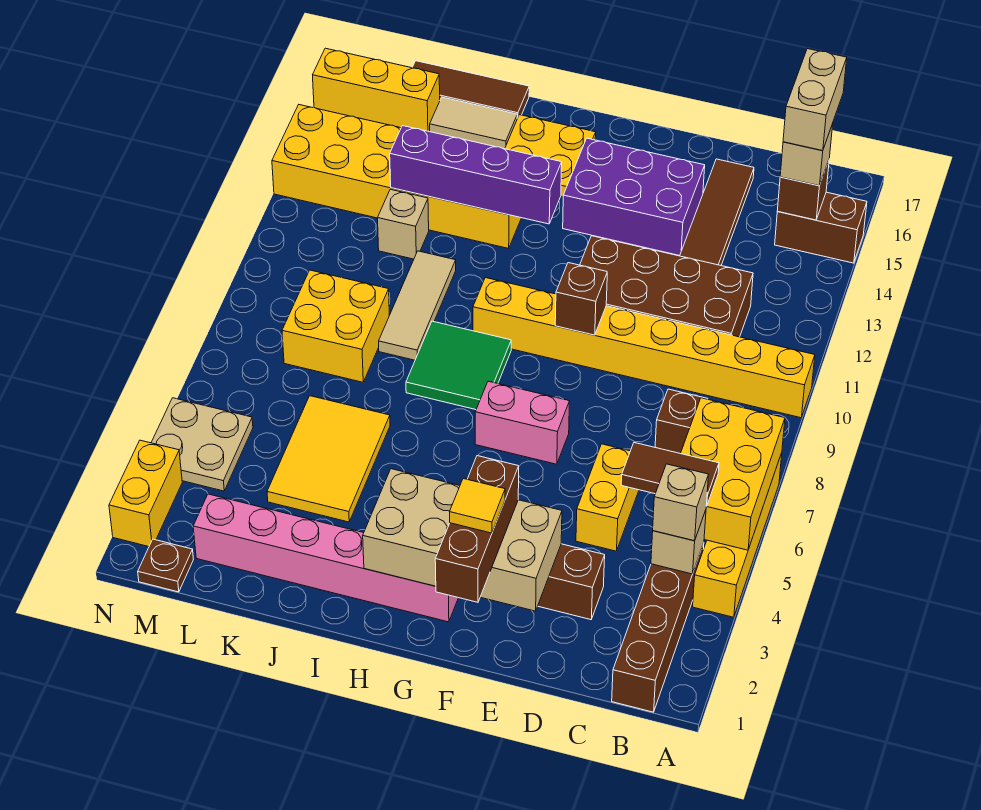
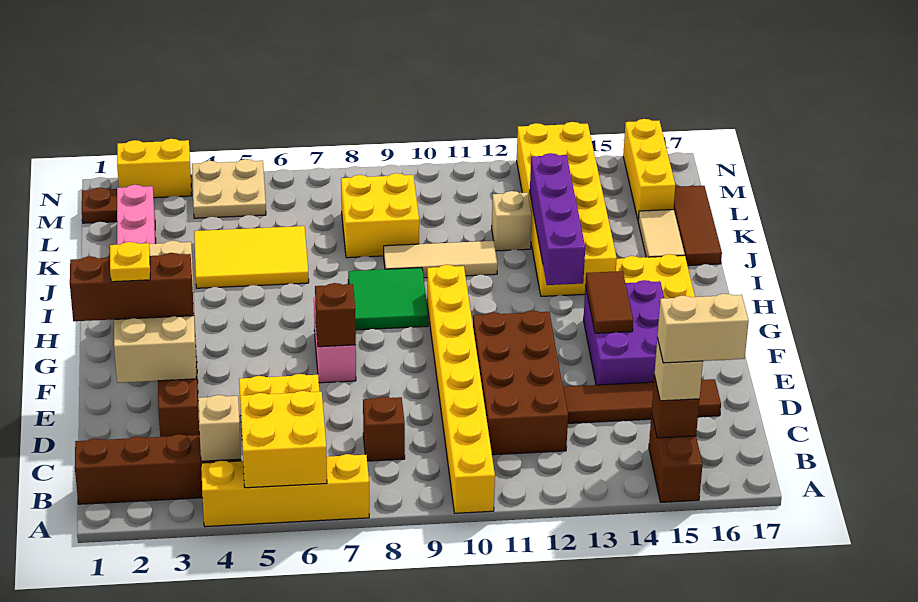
yellow brick A5:B7 level 2 -> yellow brick A5:B6 level 2
tan brick B4 level 3 -> none
brown tile B5:C5 level 3 -> brown tile F14:G14 level 2
yellow tile F2 level 4 -> yellow plate F2 level 4
brown brick F10 level 2 -> brown brick F7 level 2

